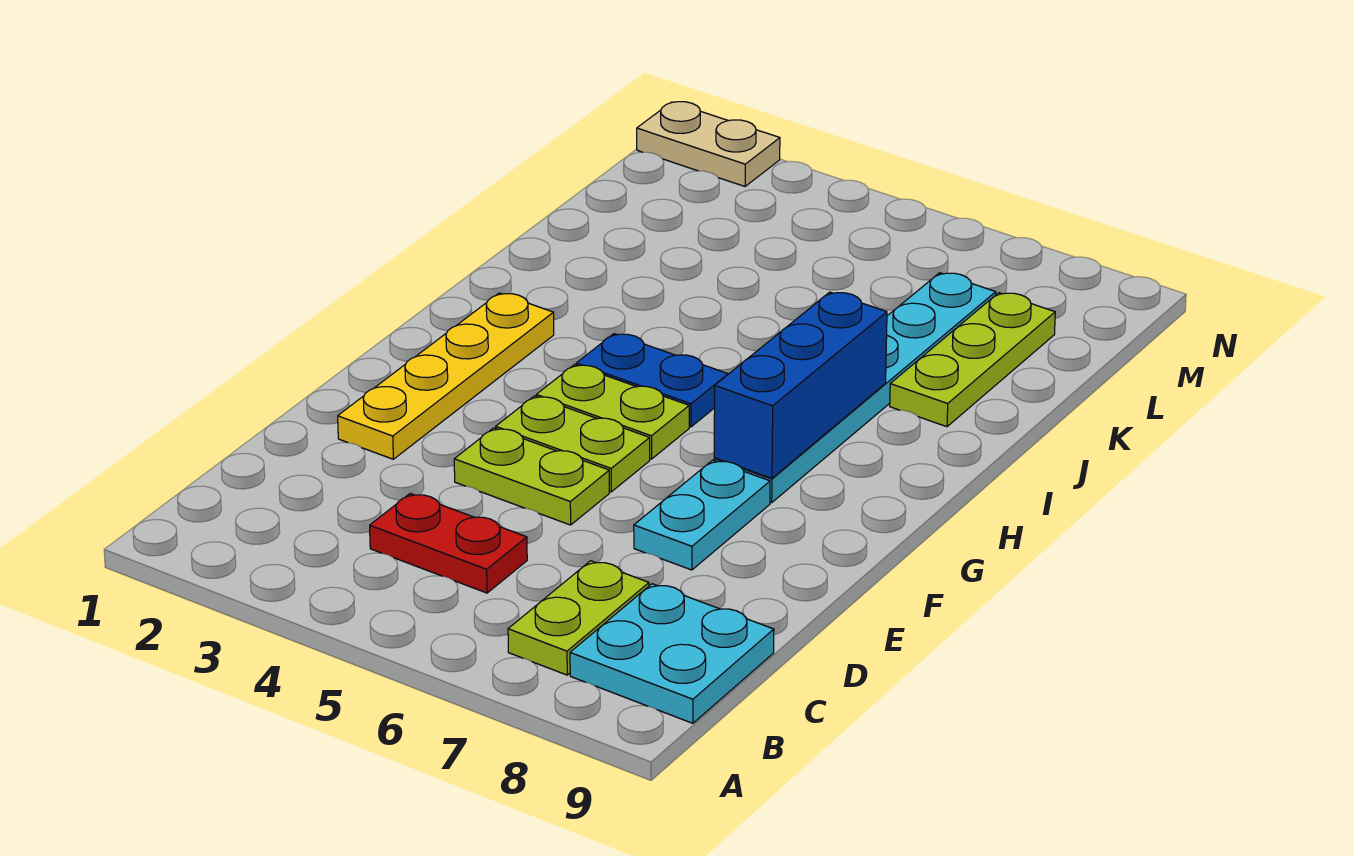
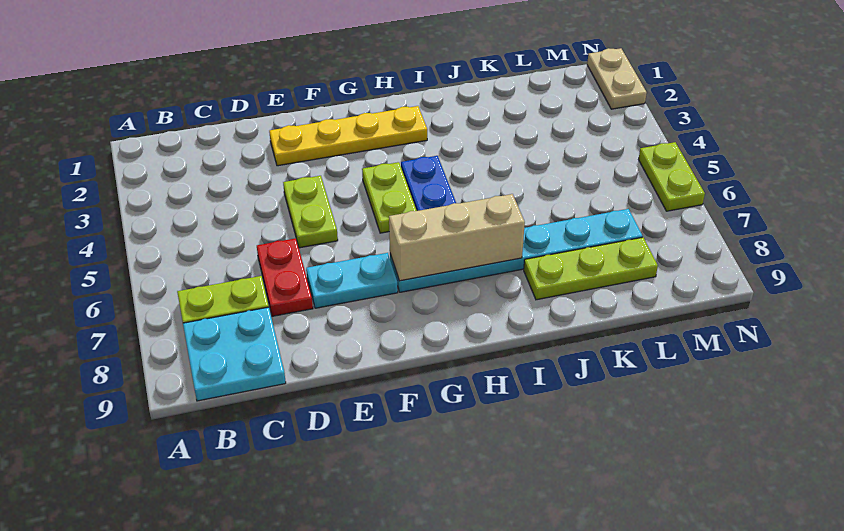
red plate C4:C5 level 1 -> red plate D6:D7 level 1
lime plate F4:F5 level 1 -> lime plate N5:N6 level 1
blue brick G7:I7 level 2 -> tan brick G7:I7 level 2

